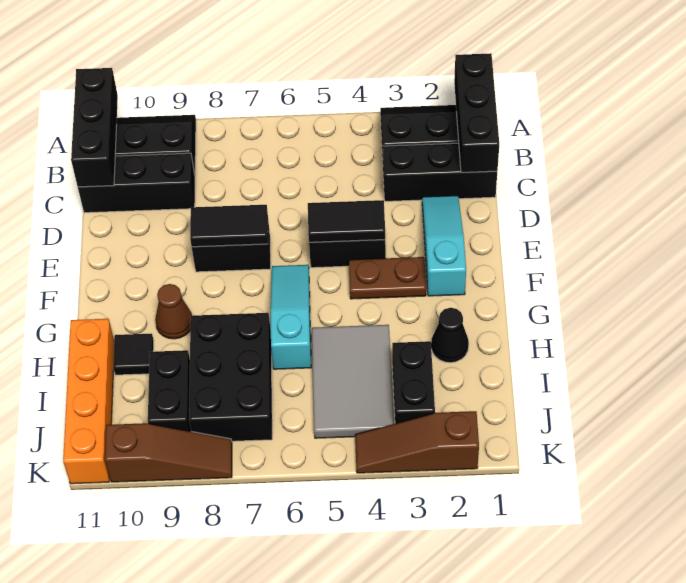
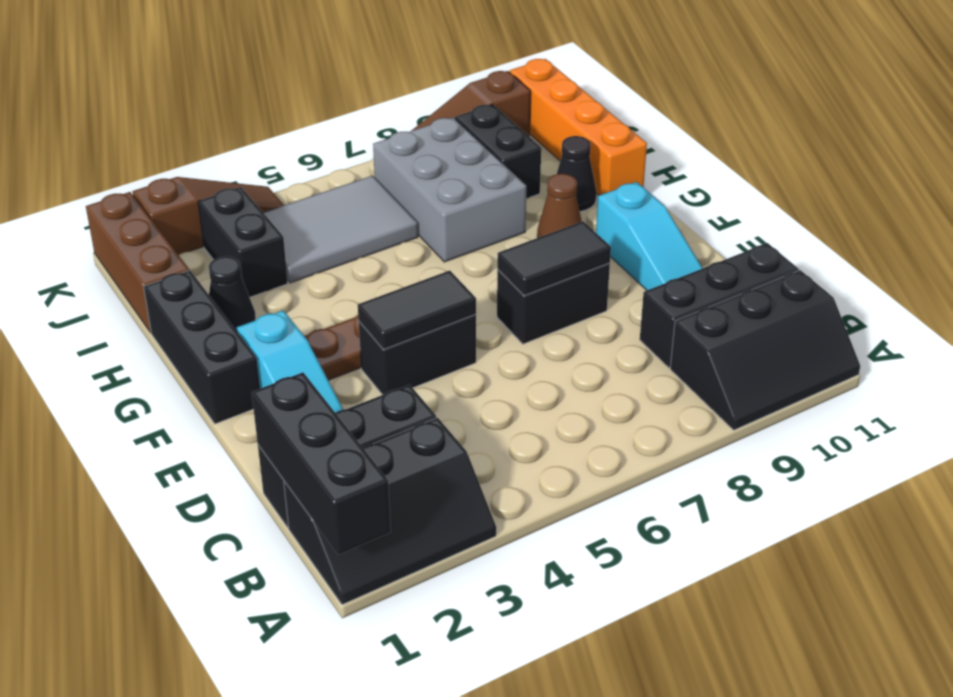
black brick A11:C11 level 2 -> black brick F1:H1 level 1
cyan slope F6:H6 level 1 top H -> cyan slope D10:F10 level 1 top F
grey tile H4:J5 level 1 -> grey tile I4:J6 level 1
black brick H7:J8 level 1 -> grey brick H7:J8 level 1
black tile H10 level 1 -> black cone H10 level 1
none -> brown brick I1:K1 level 1

